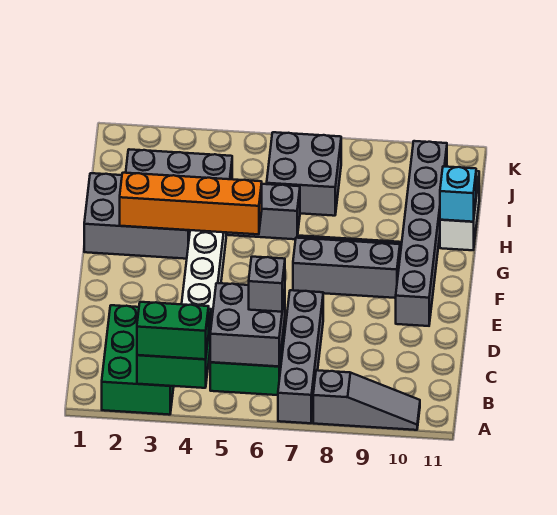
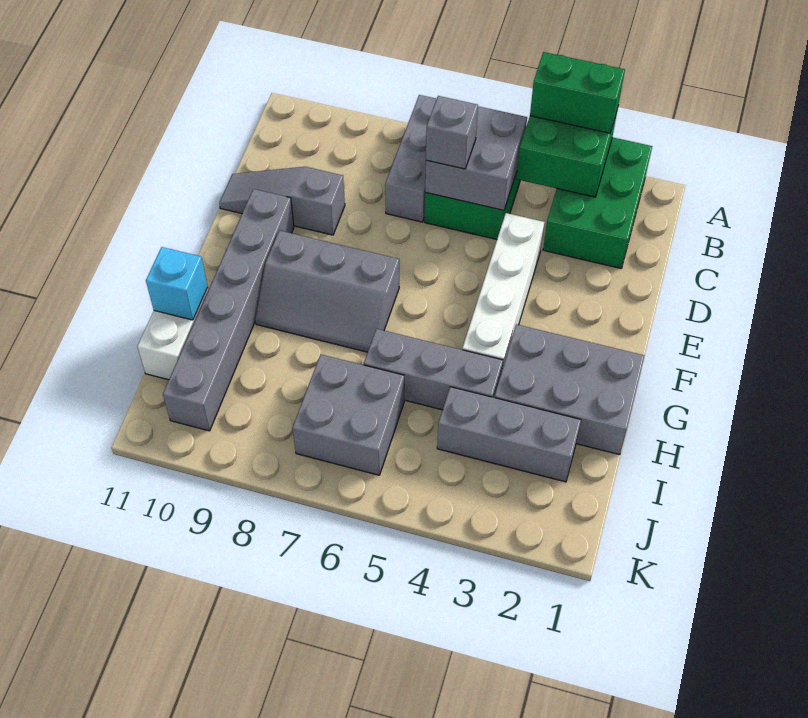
grey brick A7:D7 level 1 -> grey brick A7:C7 level 1
grey slope A8:A10 level 1 top 8 -> grey slope D9:D11 level 1 top 9
orange brick G2:G5 level 2 -> none

